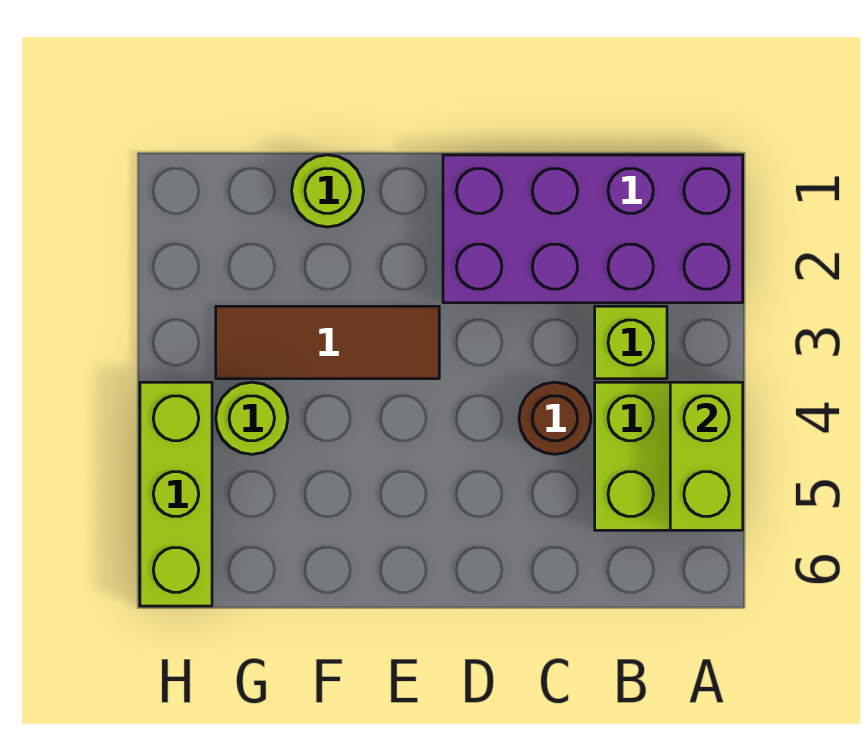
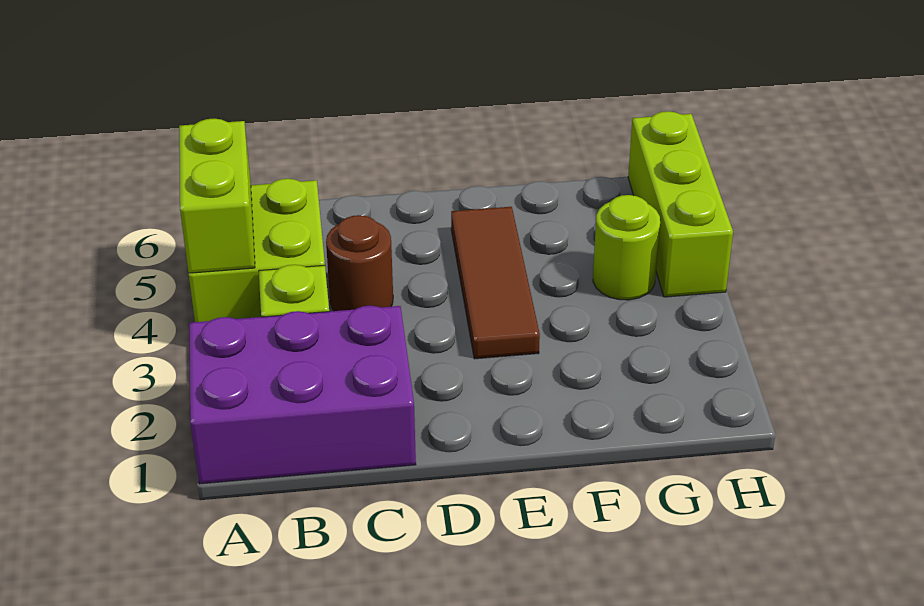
purple brick A1:D2 level 1 -> purple brick A1:C2 level 1
brown tile E3:G3 level 1 -> brown tile E3:E5 level 1
lime round brick F1 level 1 -> none

